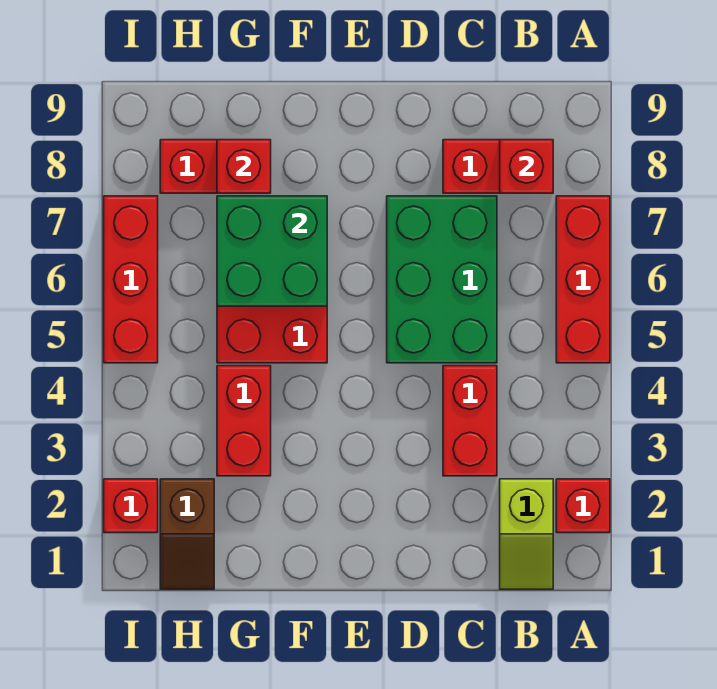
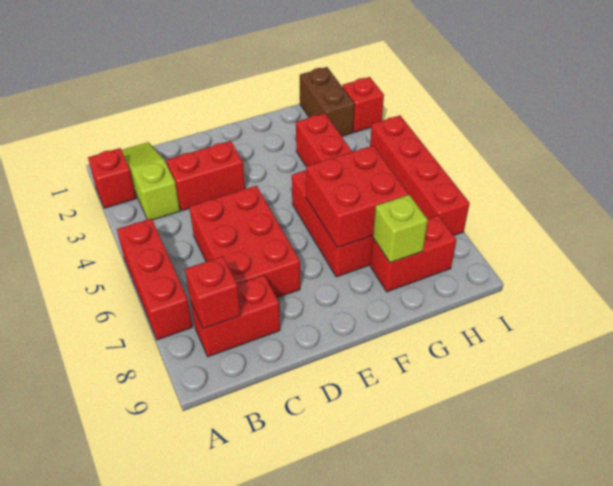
lime slope B1:B2 level 1 top 2 -> lime slope B1:B3 level 1 top 3
red brick C3:C4 level 1 -> red brick C3:D3 level 1
green brick C5:D7 level 1 -> red brick C5:D7 level 1
green brick F6:G7 level 2 -> red brick F6:G7 level 2
red brick G8 level 2 -> lime brick G8 level 2
brown slope H1:H2 level 1 top 2 -> brown brick H1:H2 level 1
red brick I5:I7 level 1 -> red brick I4:I7 level 1

